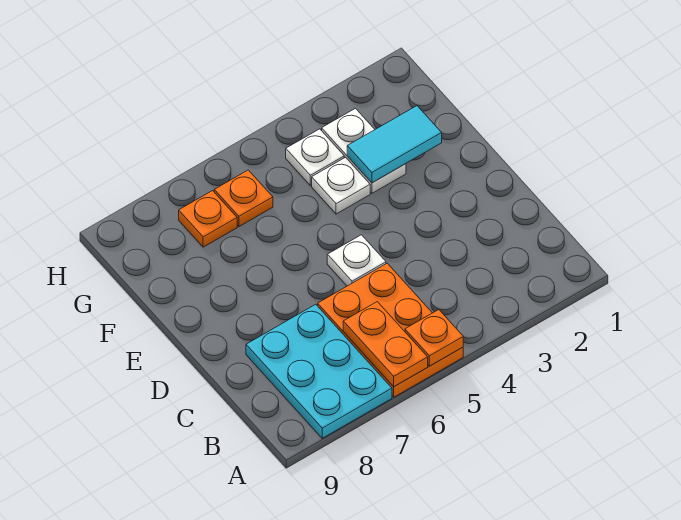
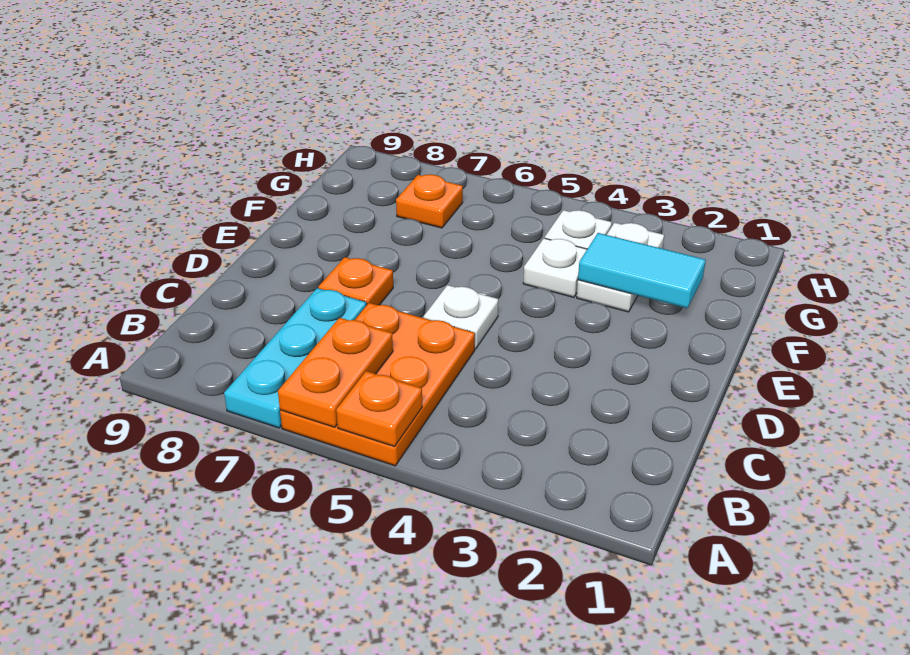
cyan plate A7:C8 level 1 -> cyan plate A7:C7 level 1
orange plate G6 level 1 -> orange plate D7 level 1

